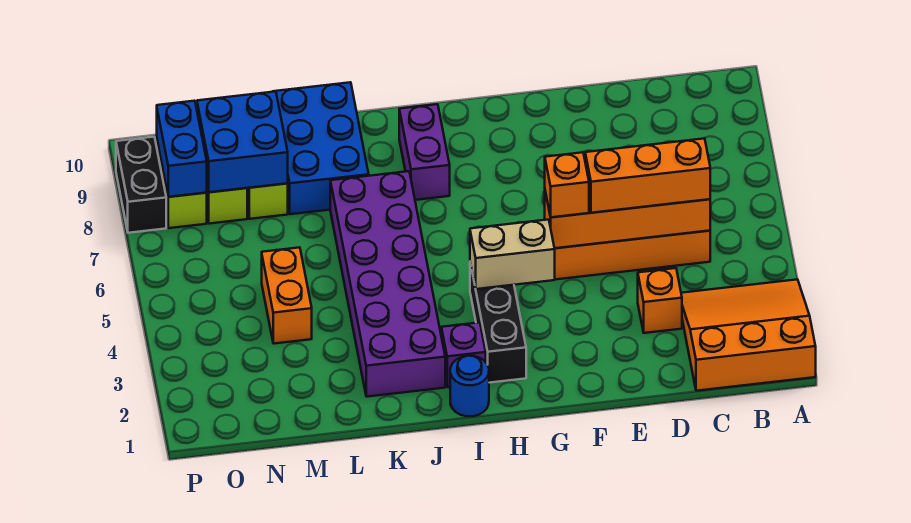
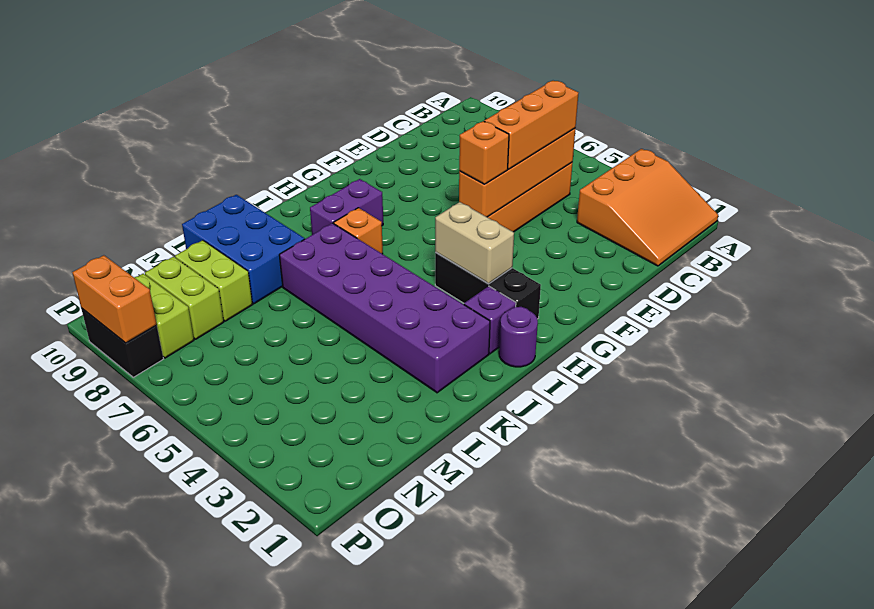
orange slope A1:C3 level 1 top 1 -> orange slope A1:C3 level 1 top 3
orange brick D3 level 1 -> orange brick I7 level 1
tan brick G4:H4 level 2 -> tan brick H3:H4 level 2
blue round brick I1 level 1 -> purple round brick I1 level 1
purple brick I8:I9 level 1 -> purple brick H8:I8 level 1
orange brick M4:M5 level 1 -> orange brick P8:P9 level 2
blue brick M8:N9 level 2 -> none
blue brick O8:O9 level 2 -> none

